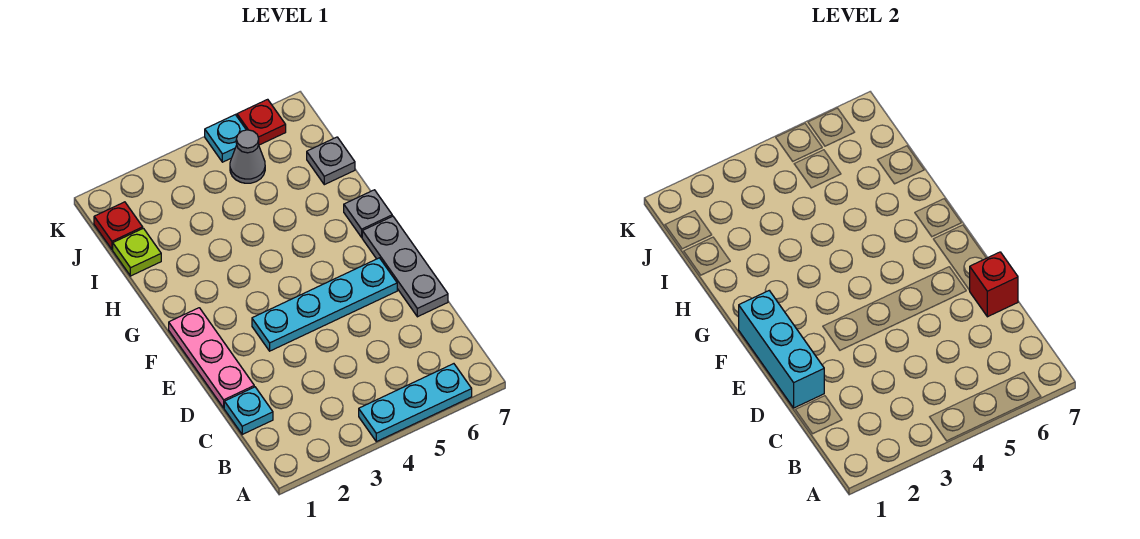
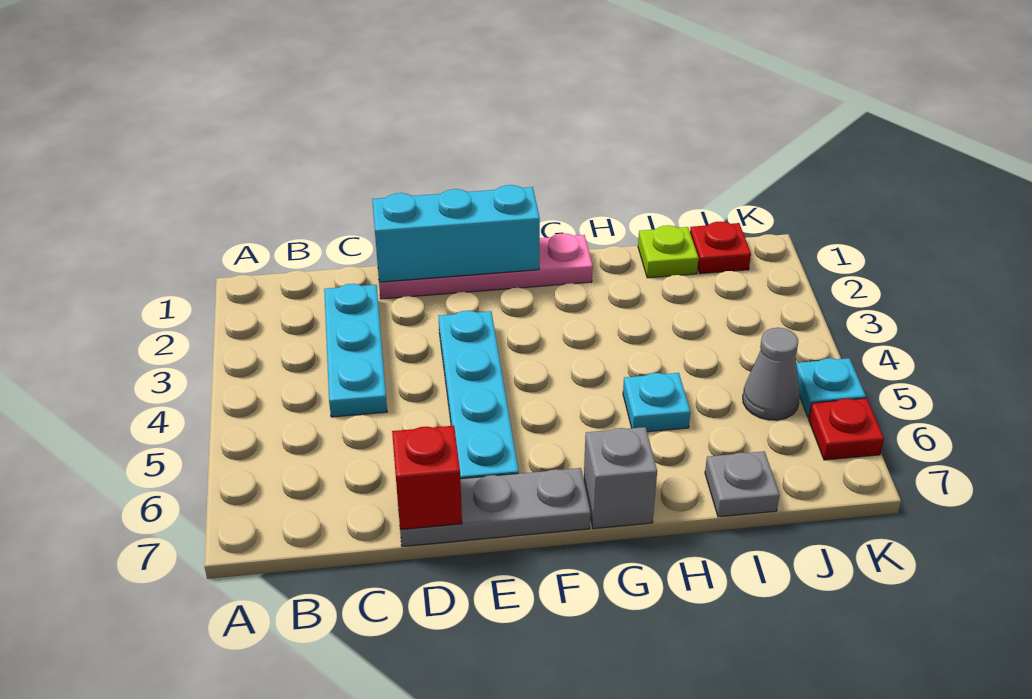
cyan plate A4:A6 level 1 -> cyan plate C2:C4 level 1
cyan plate C1 level 1 -> cyan plate H5 level 1
pink plate D1:F1 level 1 -> pink plate D1:G1 level 1
grey plate G7 level 1 -> grey brick G7 level 1

